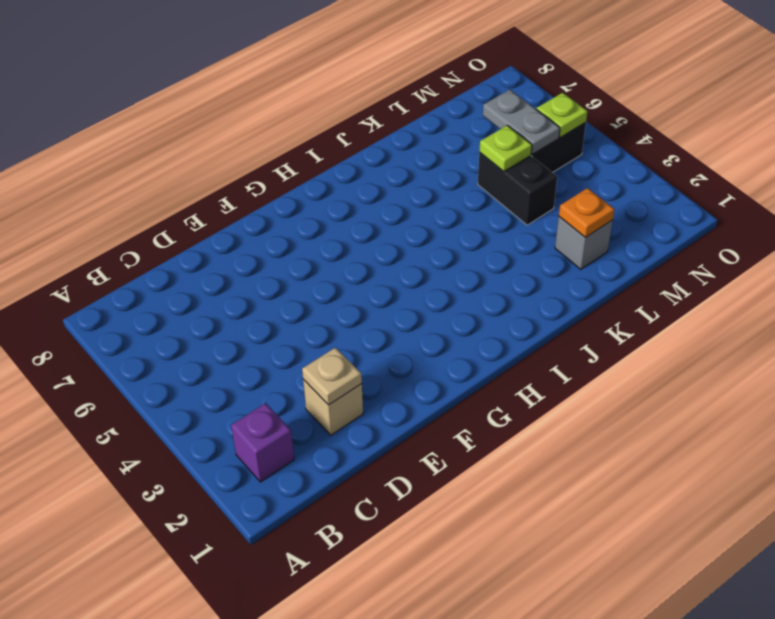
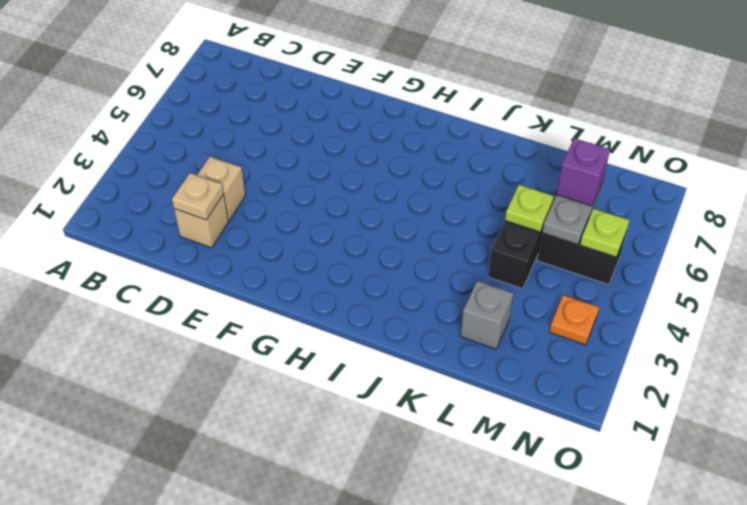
purple brick B2 level 1 -> purple brick M6 level 3
none -> tan brick D3 level 1
orange plate L2 level 2 -> orange plate N3 level 1

